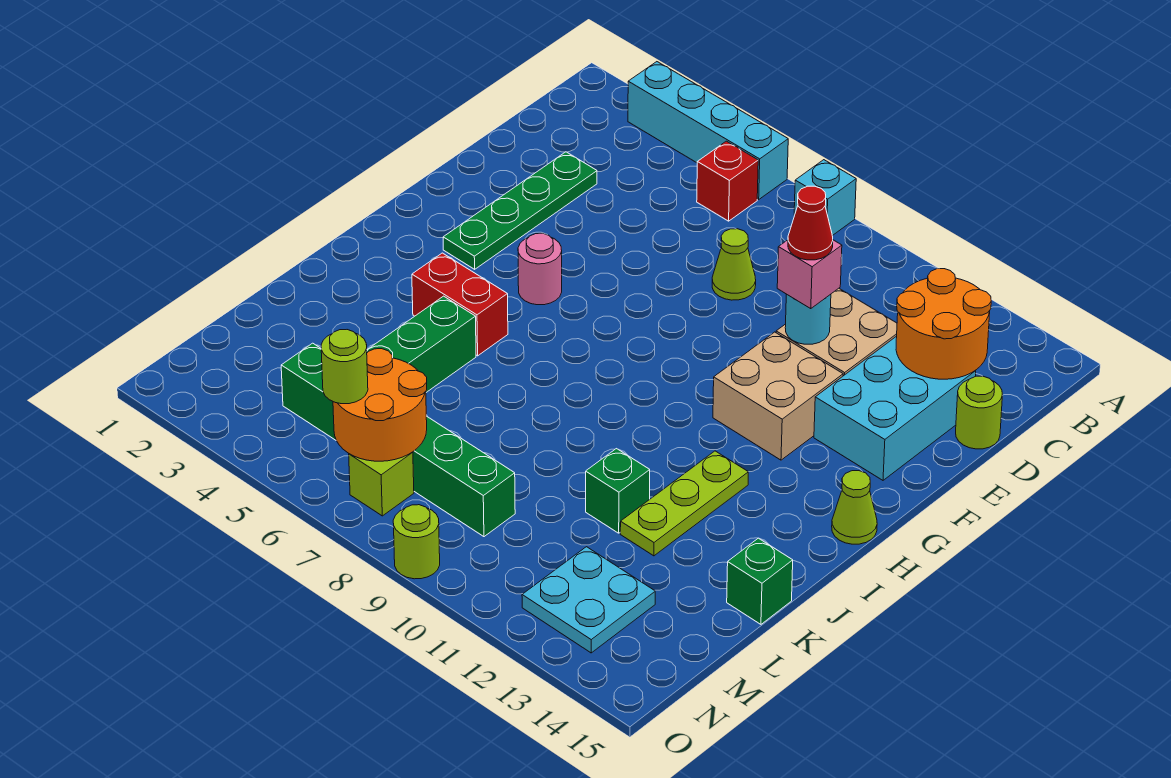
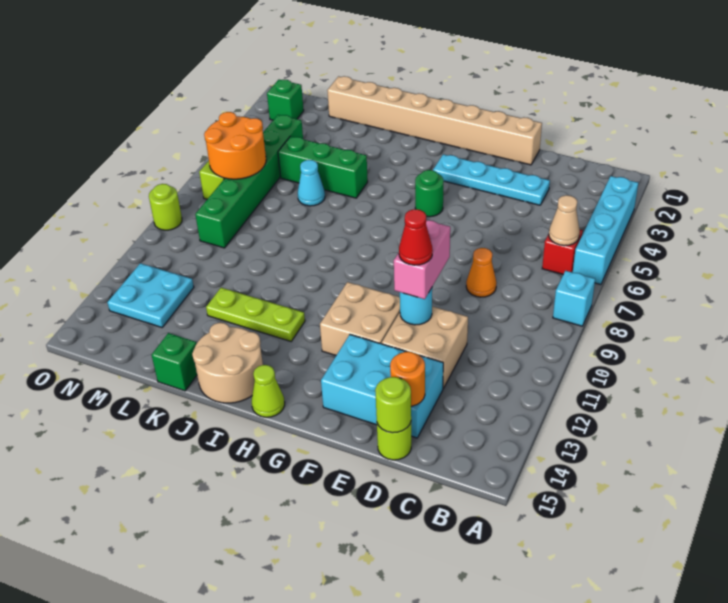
none -> tan cone B6 level 2
orange round brick C13:D14 level 2 -> orange round brick D14 level 2
green plate D3:G3 level 1 -> cyan plate D3:G3 level 1
lime cone D8 level 1 -> orange cone D8 level 1
none -> tan brick E1:L1 level 1
pink brick E11 level 3 -> pink brick E10:E11 level 3
pink round brick G5 level 1 -> green round brick G5 level 1
red brick I4:I5 level 1 -> none
none -> tan round brick I14:J15 level 1
none -> cyan cone K6 level 1
green brick K11 level 1 -> green brick N2 level 1
lime round brick N6 level 3 -> lime round brick D15 level 2

